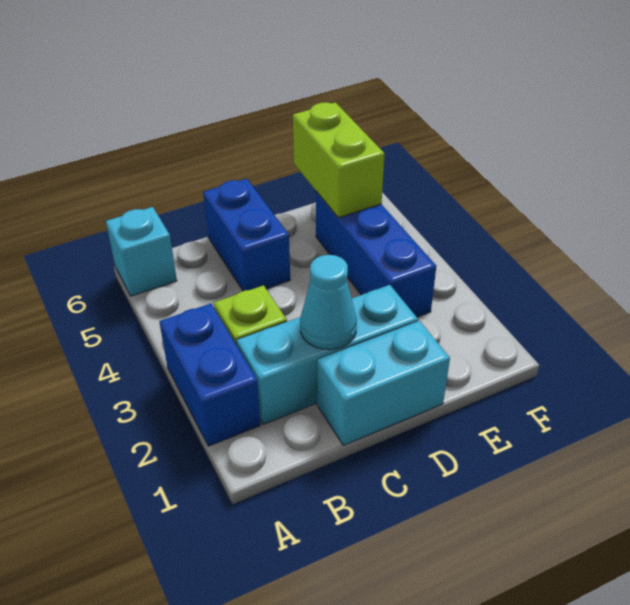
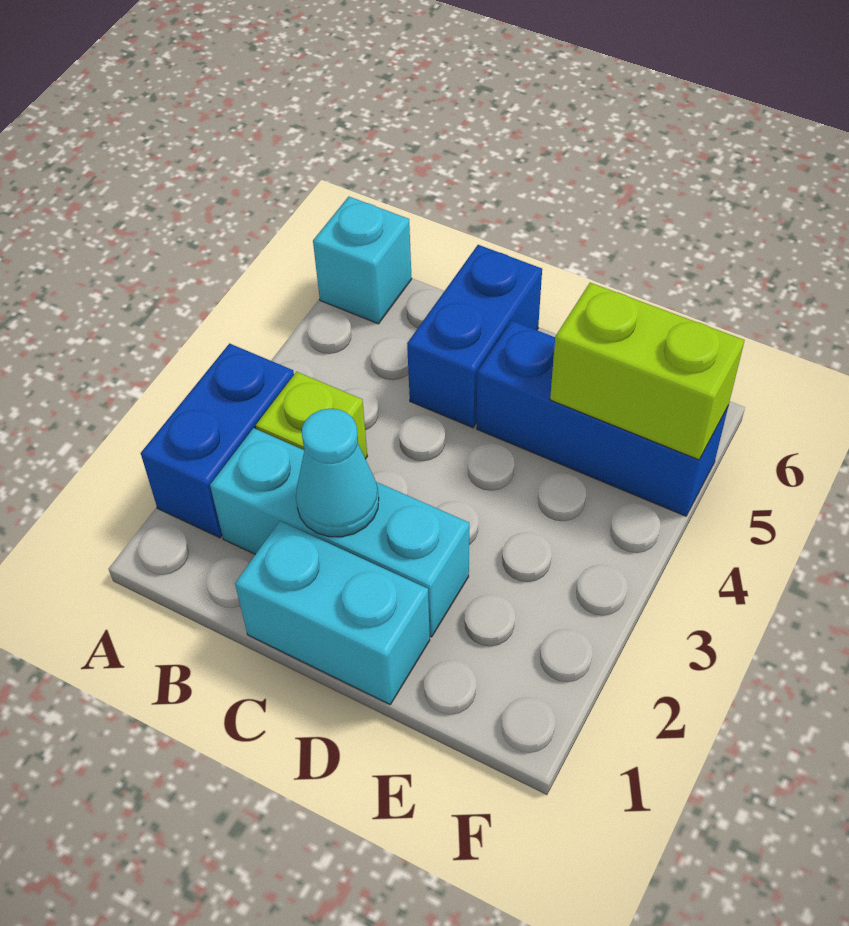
blue brick E3:E5 level 1 -> blue brick D5:F5 level 1
lime brick E5:E6 level 2 -> lime brick E5:F5 level 2

